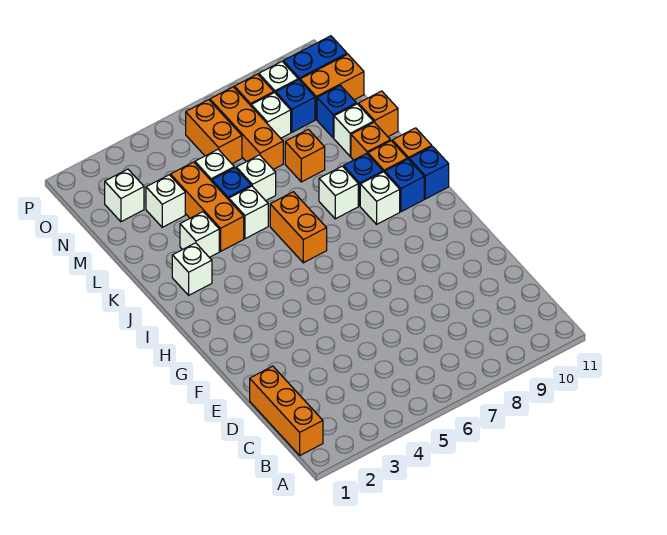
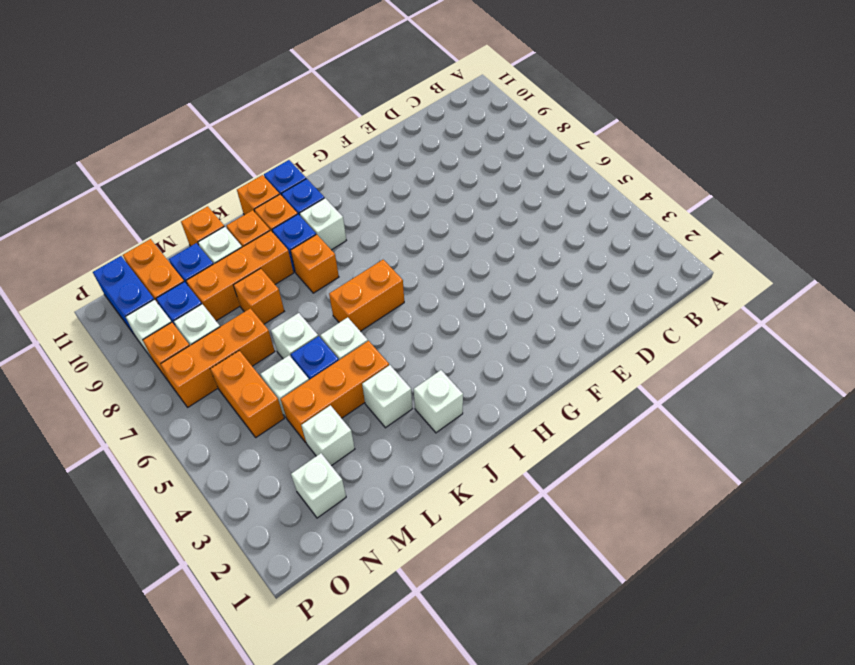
orange brick B1:D1 level 1 -> orange brick K9:M9 level 1
white brick J8 level 1 -> orange brick J8 level 1
orange brick N6:O6 level 1 -> orange brick N5:N6 level 1

